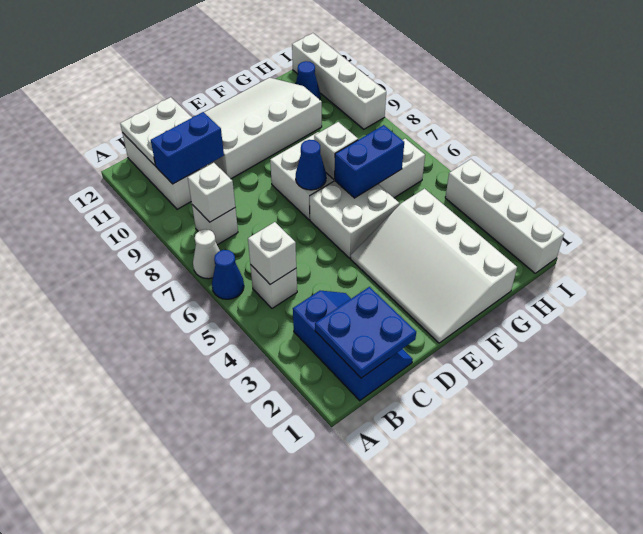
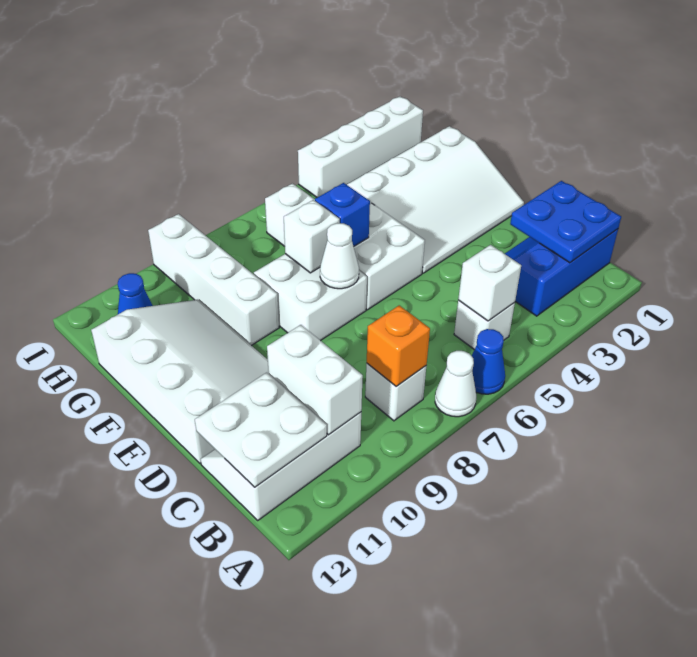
white brick B8 level 2 -> orange brick B8 level 2
blue brick B10:C10 level 2 -> white brick B10:C10 level 2
white slope D10:G12 level 1 top 10 -> white slope D10:G12 level 1 top 12
blue cone E7 level 2 -> white cone E7 level 2
blue brick F6:G6 level 2 -> blue brick F6 level 2
white brick I9:I12 level 1 -> white brick F9:I9 level 1

